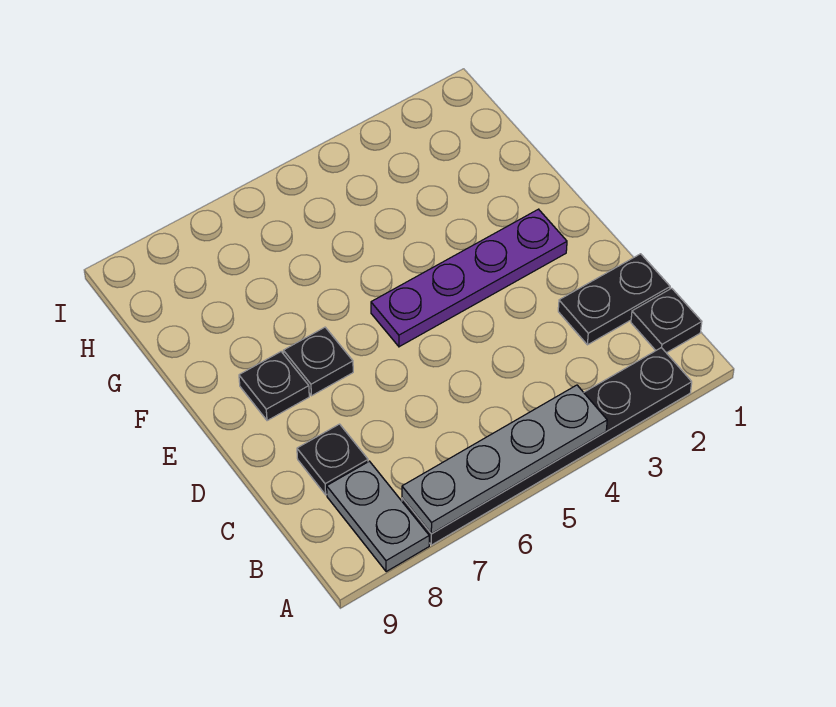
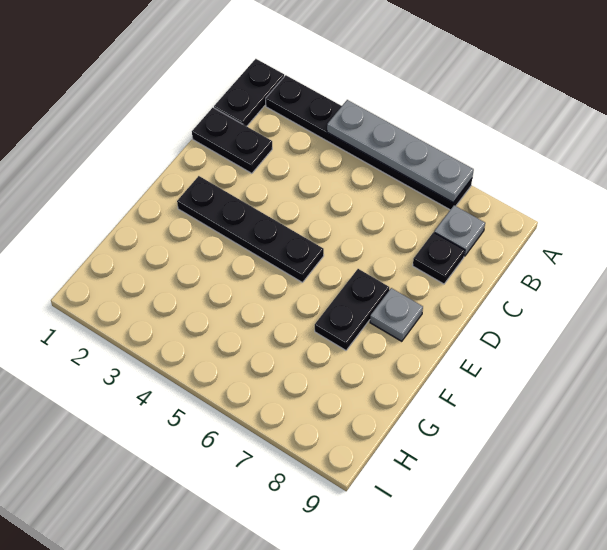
grey plate A8:B8 level 1 -> grey plate B8 level 1
black plate B1 level 1 -> black plate A1:B1 level 1
purple plate E2:E5 level 1 -> black plate E2:E5 level 1
black plate E7 level 1 -> black plate E7:F7 level 1
black plate E8 level 1 -> grey plate E8 level 1

